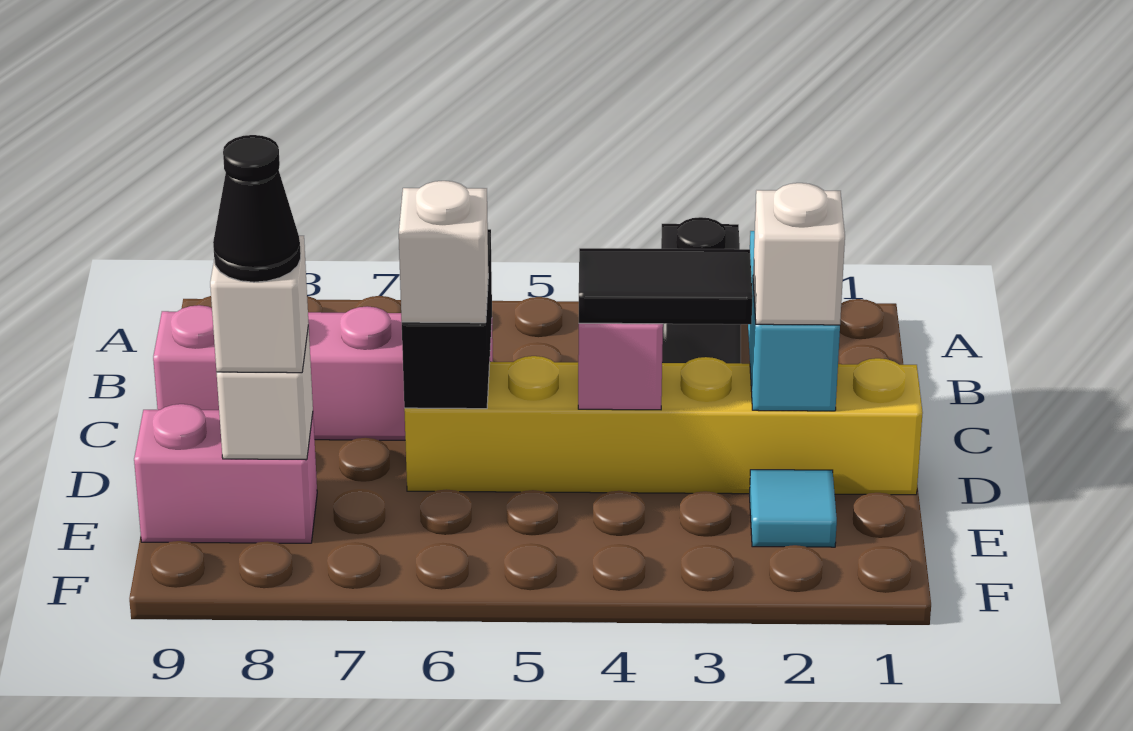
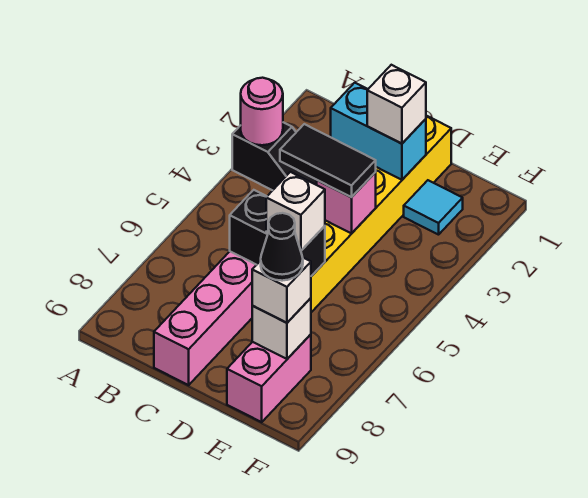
none -> pink round brick A3 level 2
black tile D3:D4 level 3 -> black tile C4:D4 level 3

